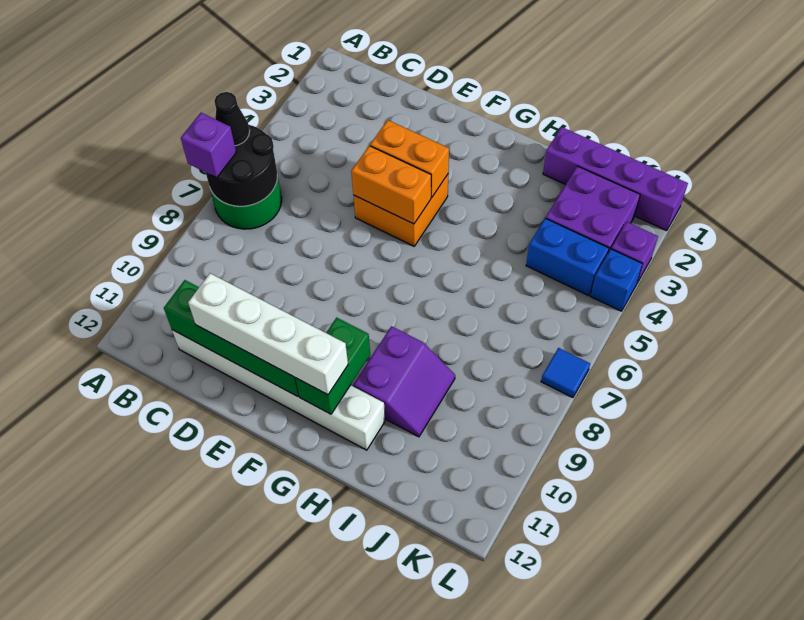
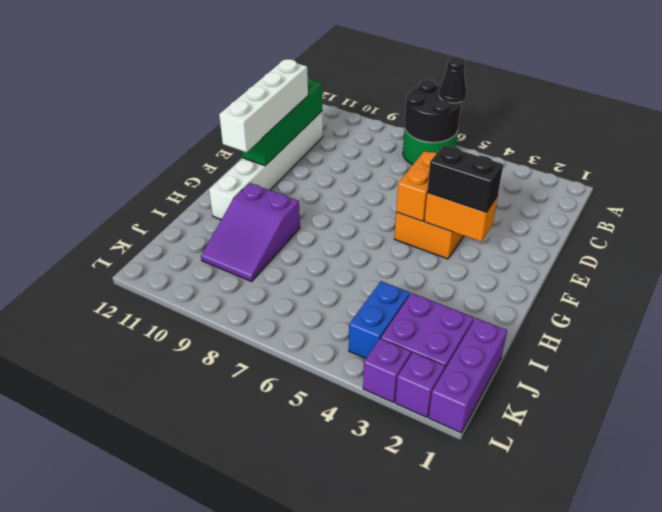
purple brick A7 level 3 -> purple brick L2 level 1
orange brick E4:F4 level 2 -> orange brick F3:F4 level 2
none -> black brick F3:F4 level 3
green brick G10:G11 level 2 -> none
purple slope H9:I10 level 1 top H -> purple slope H9:J10 level 1 top H
purple brick I1:L1 level 1 -> purple brick J1:L1 level 1
blue brick L4 level 1 -> none
blue tile L7 level 1 -> none

